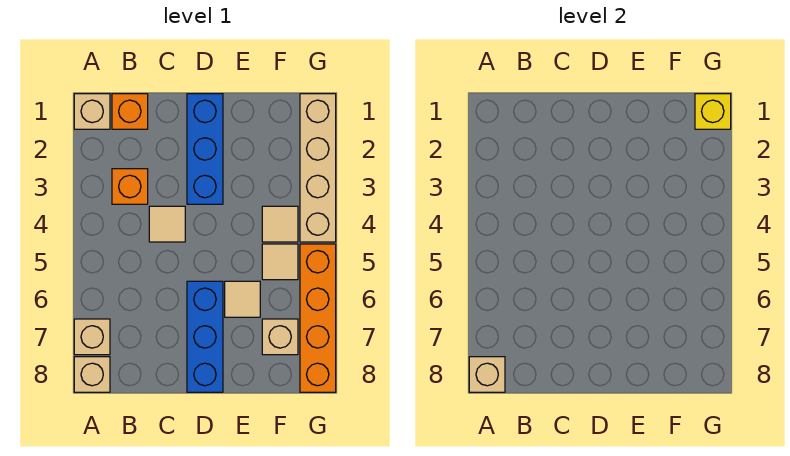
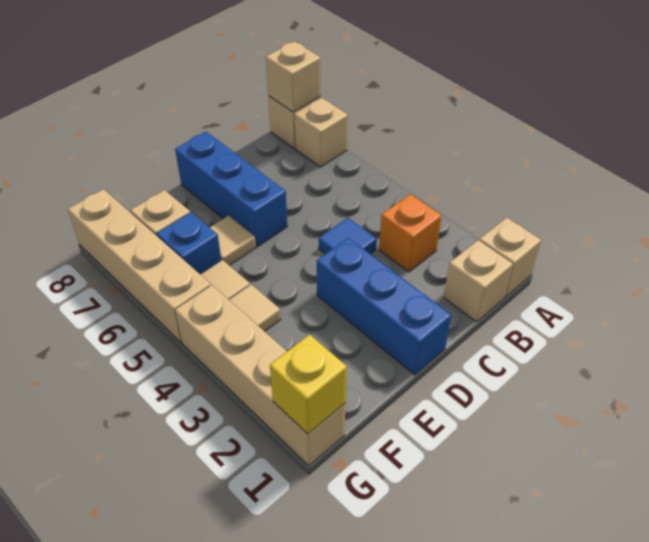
orange brick B1 level 1 -> tan brick B1 level 1
tan tile C4 level 1 -> blue tile C4 level 1
none -> blue brick F6 level 1
orange brick G5:G8 level 1 -> tan brick G5:G8 level 1

